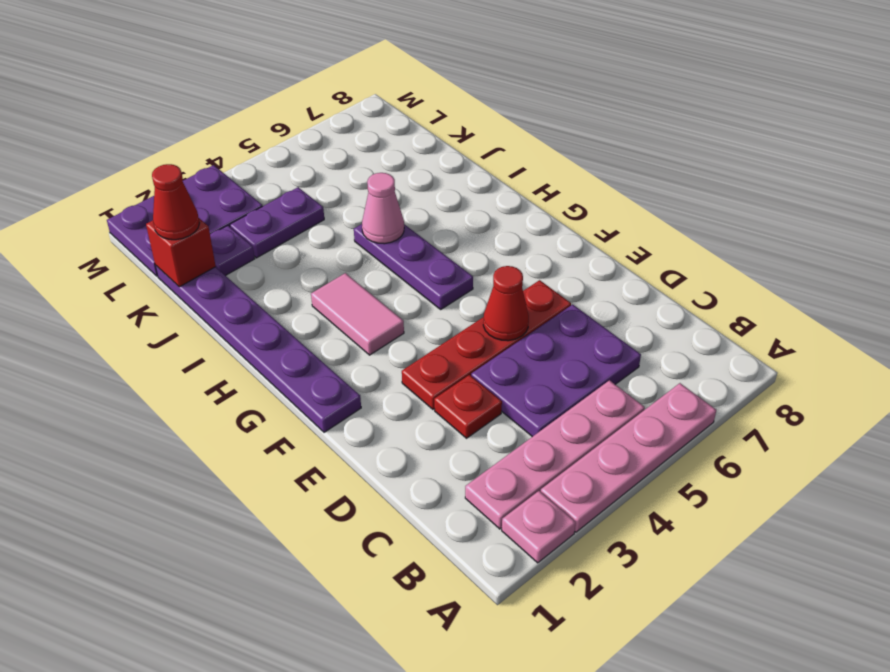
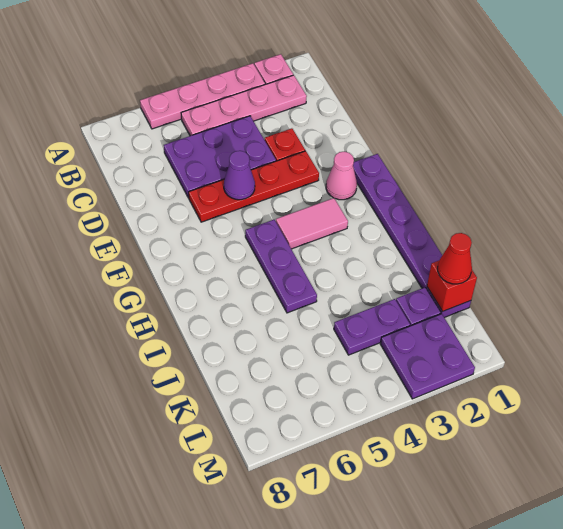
red cone E5 level 2 -> purple cone E5 level 2
pink tile G3:H3 level 1 -> pink tile G3:G4 level 1
pink cone I5 level 2 -> pink cone F2 level 1
purple plate L1:M3 level 1 -> purple plate L2:M3 level 1

